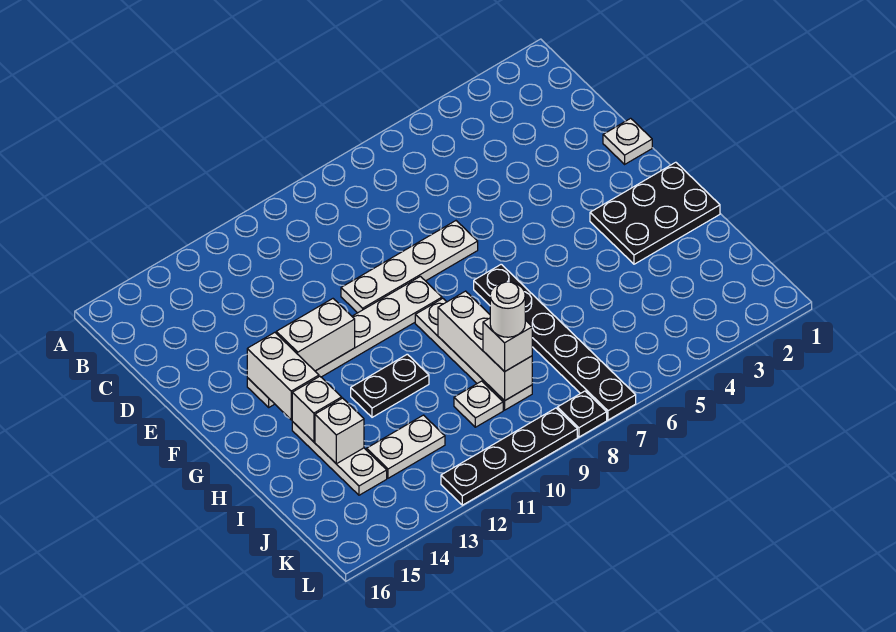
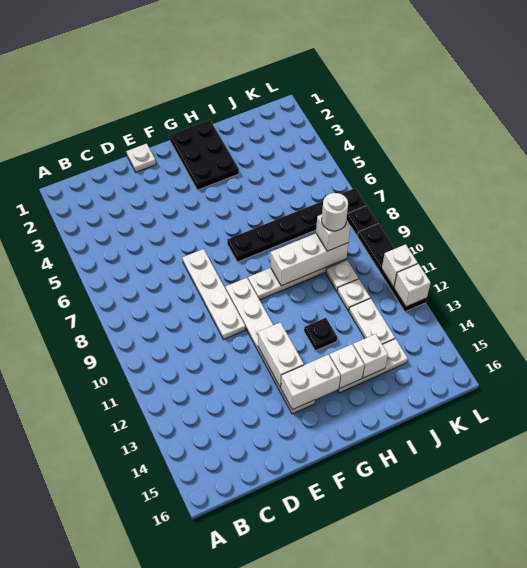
black plate H11:H12 level 1 -> black plate H12 level 1
none -> white plate J11 level 1
none -> white brick L11 level 2
none -> white brick L12 level 2

